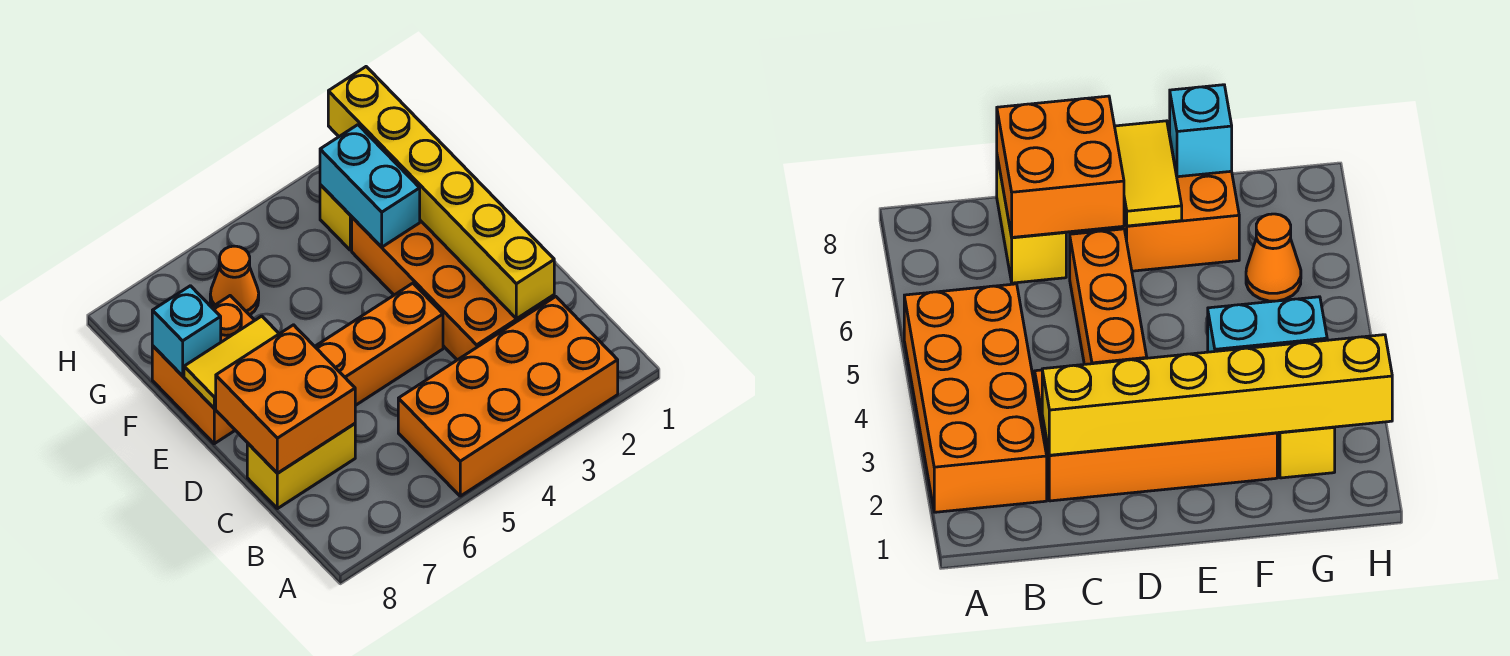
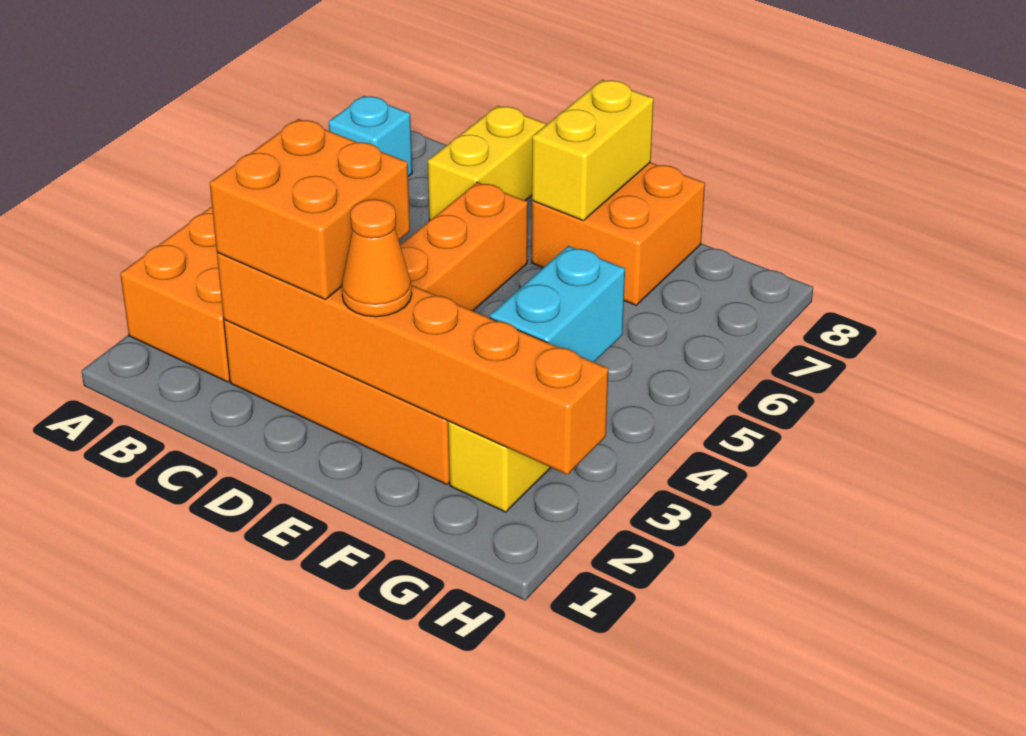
yellow brick C2:H2 level 2 -> orange brick C2:H2 level 2
orange brick C7:D8 level 2 -> orange brick C2:D3 level 3
yellow tile E7:E8 level 2 -> yellow brick E7:E8 level 2
cyan brick F3:G3 level 2 -> cyan brick G3:G4 level 2
cyan brick F8 level 2 -> cyan brick A7 level 1
orange cone G6 level 1 -> orange cone E2 level 3

